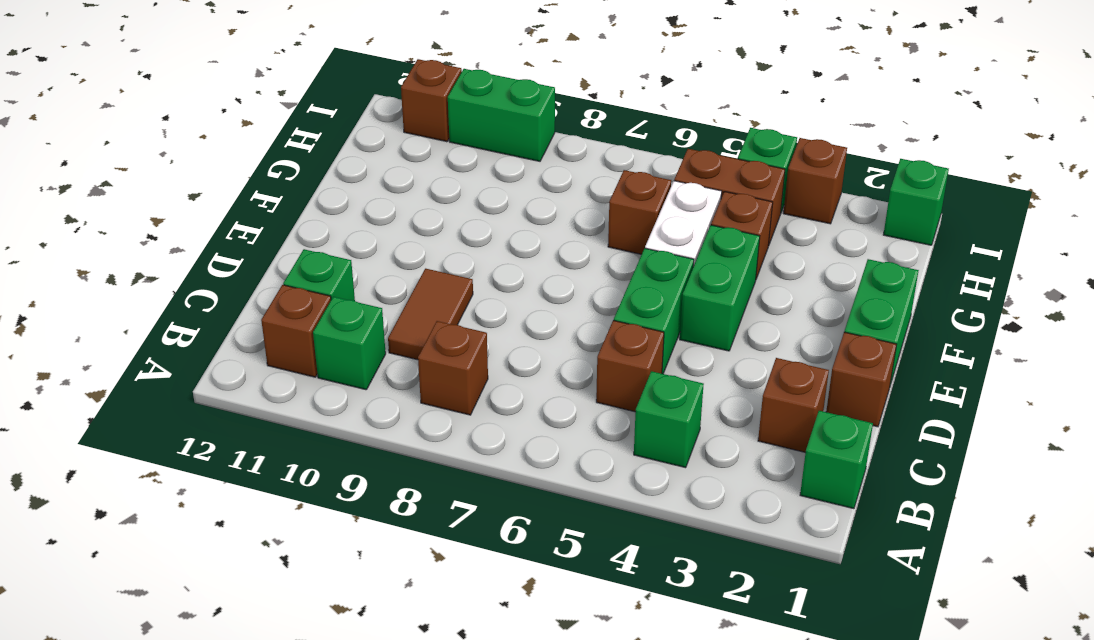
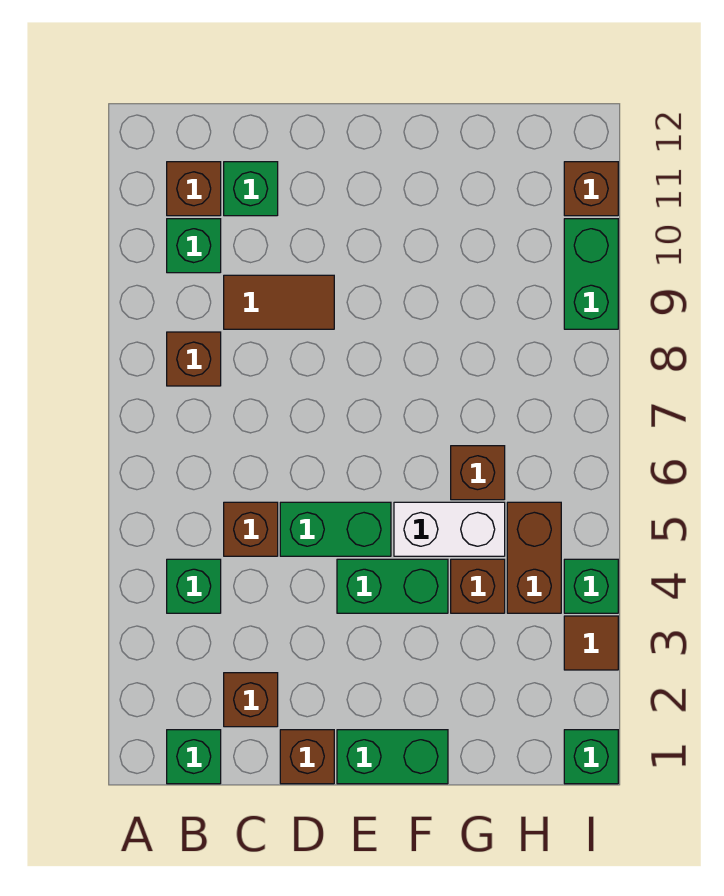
brown brick I3 level 1 -> brown tile I3 level 1

